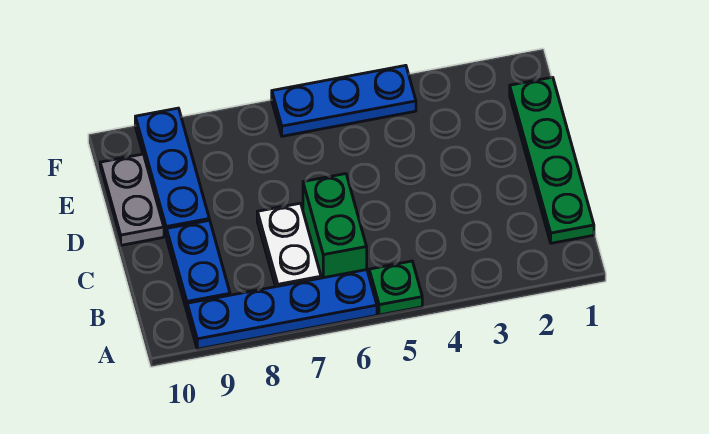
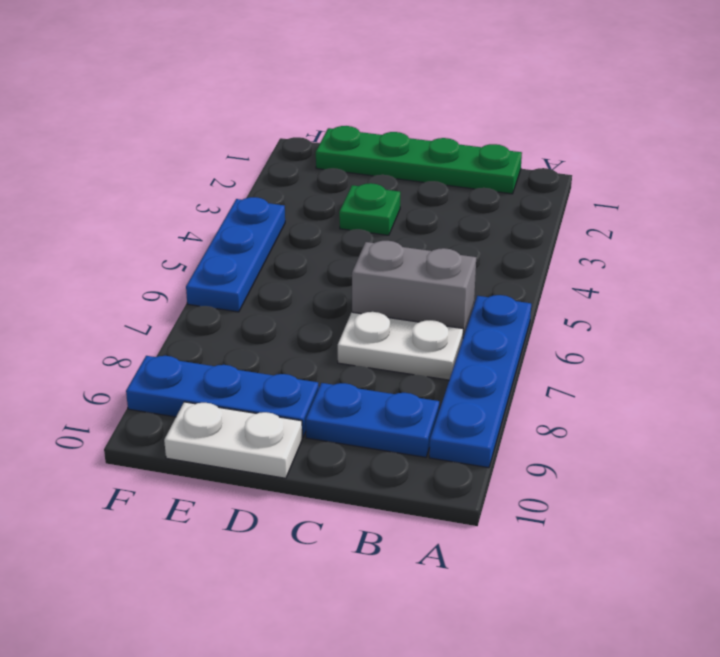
green plate A5 level 1 -> green plate D3 level 1
green brick B6:C6 level 1 -> grey brick B6:C6 level 1
grey plate D10:E10 level 1 -> white plate D10:E10 level 1

